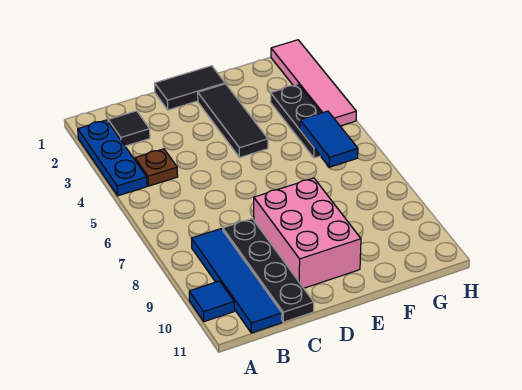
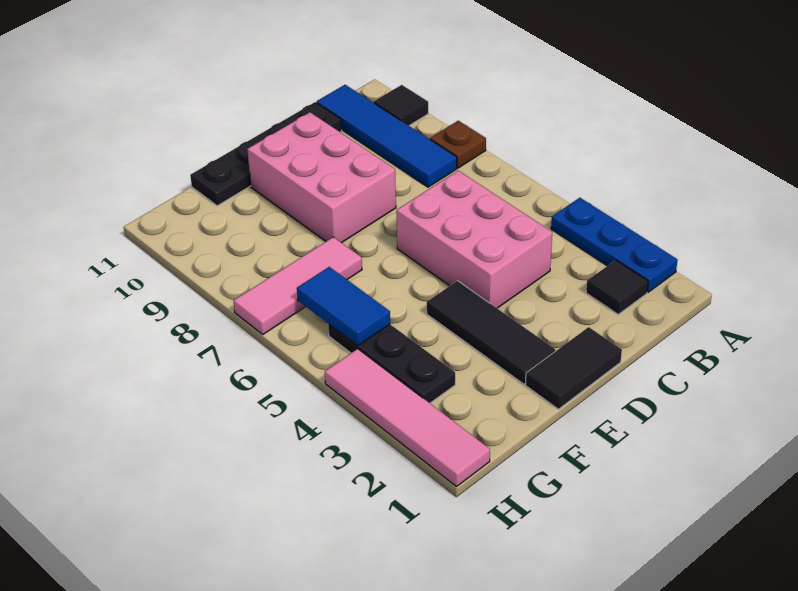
blue tile A10 level 1 -> black tile A10 level 1
brown plate B4 level 1 -> brown plate A8 level 1
none -> pink brick C4:D6 level 1
black plate C8:C11 level 1 -> black plate C11:F11 level 1
none -> pink tile F7:H7 level 1

